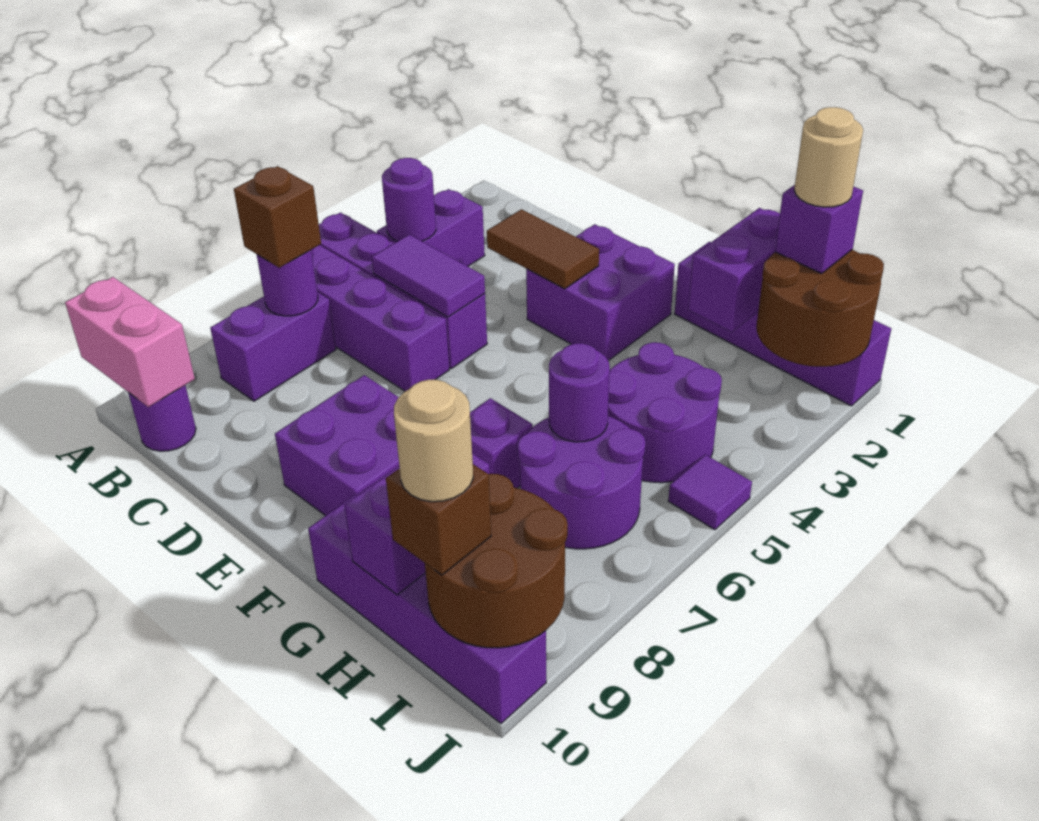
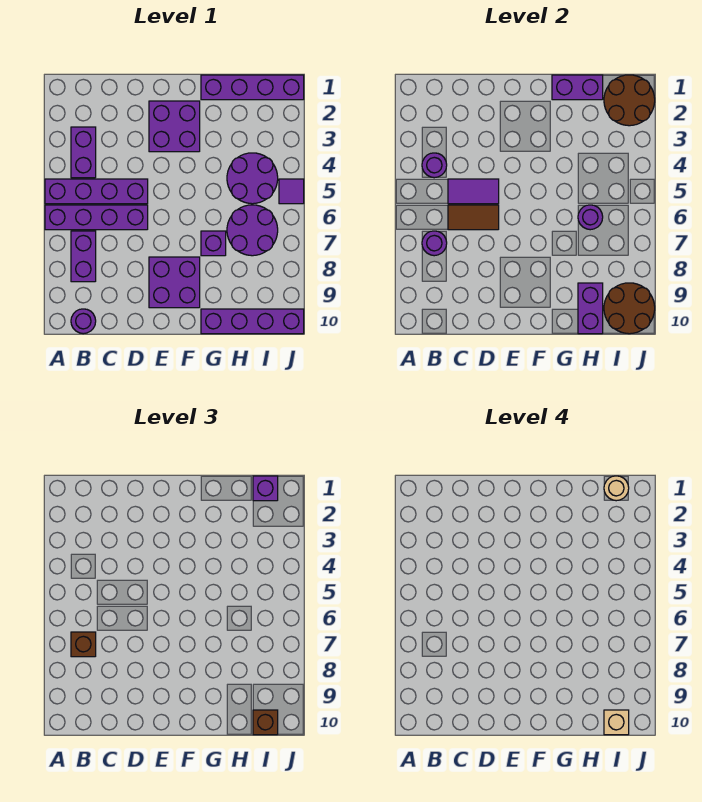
pink brick A10:B10 level 2 -> none
brown tile D3:E3 level 2 -> brown tile C6:D6 level 2
purple brick H1:H2 level 2 -> purple brick G1:H1 level 2
tan round brick I10 level 4 -> tan brick I10 level 4

